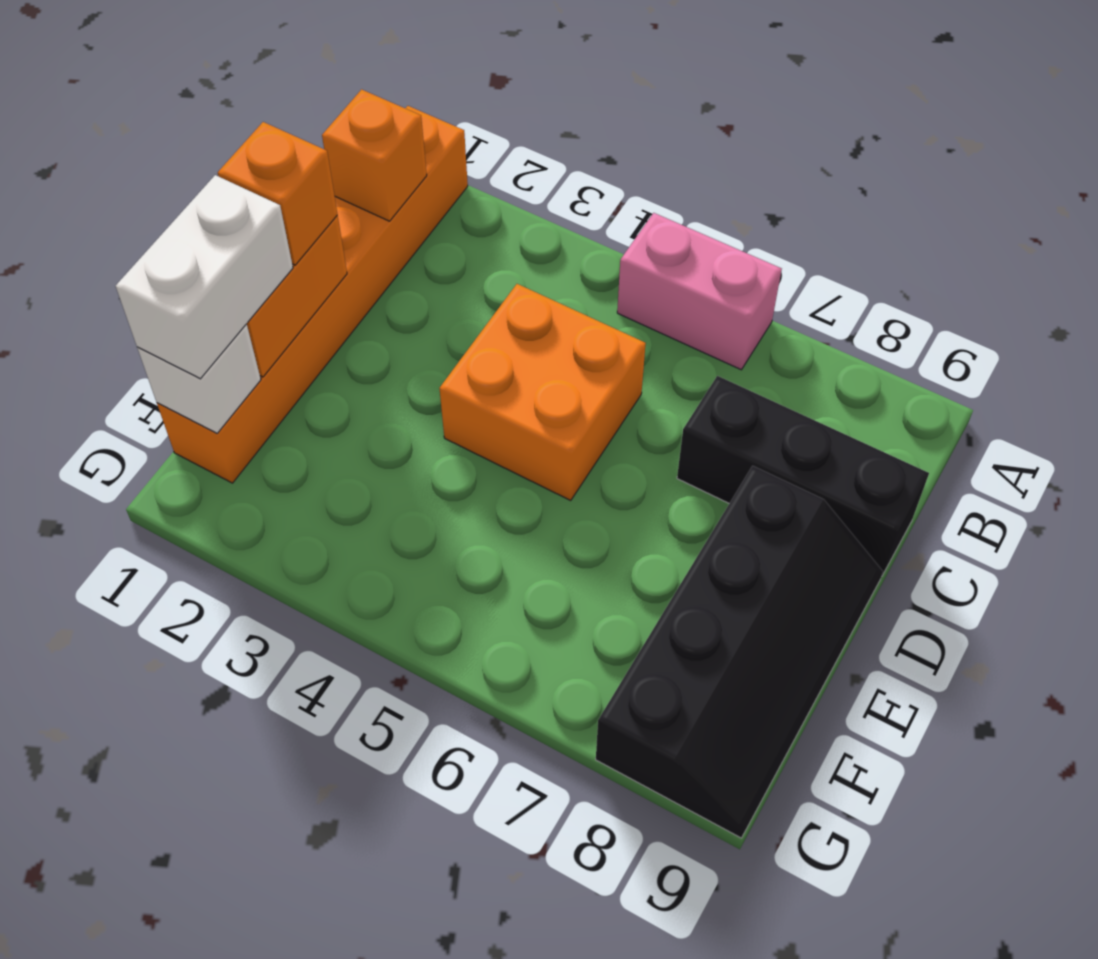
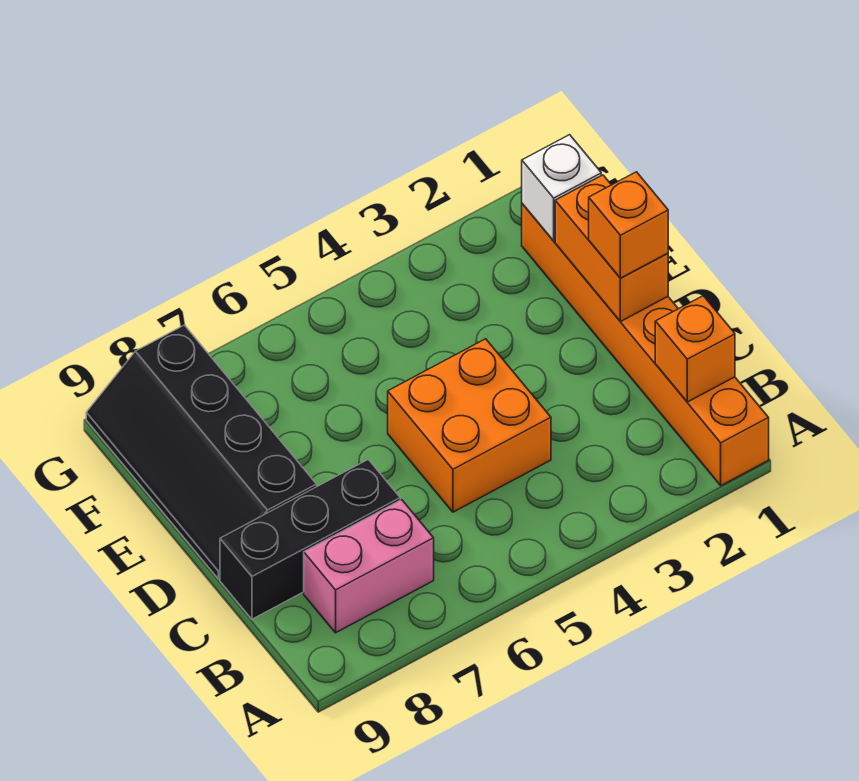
pink brick A5:A6 level 1 -> pink brick B7:B8 level 1
white brick E1:F1 level 3 -> none

